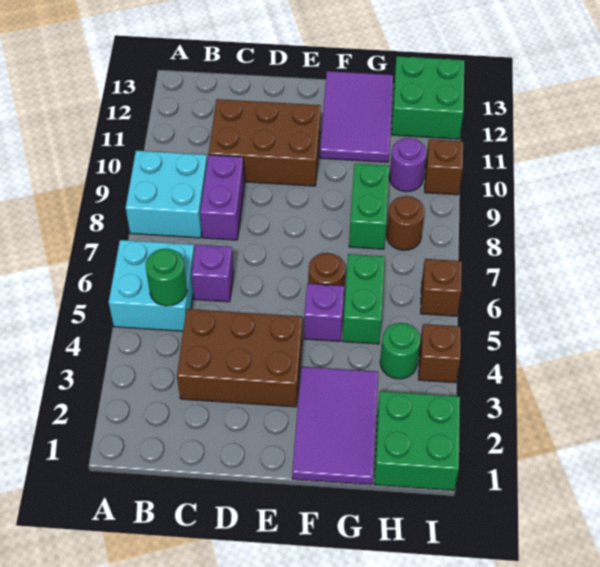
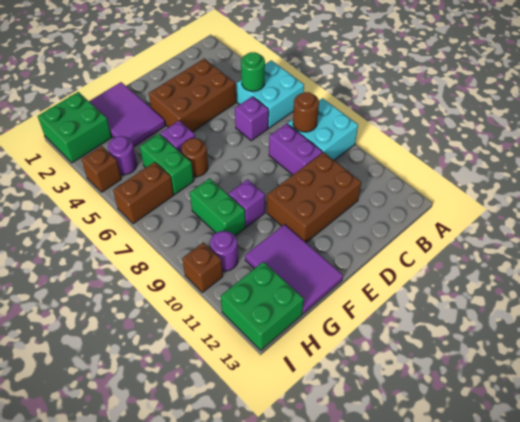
none -> purple brick F9 level 1
green round brick H4 level 1 -> purple round brick H4 level 1
brown round brick H8 level 1 -> brown round brick B8 level 2
brown brick I6 level 1 -> brown brick H6:I6 level 1

